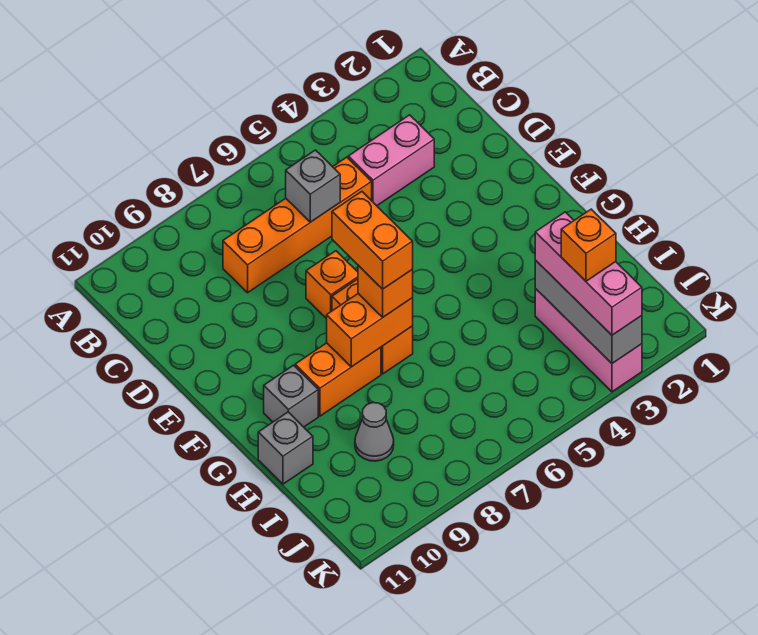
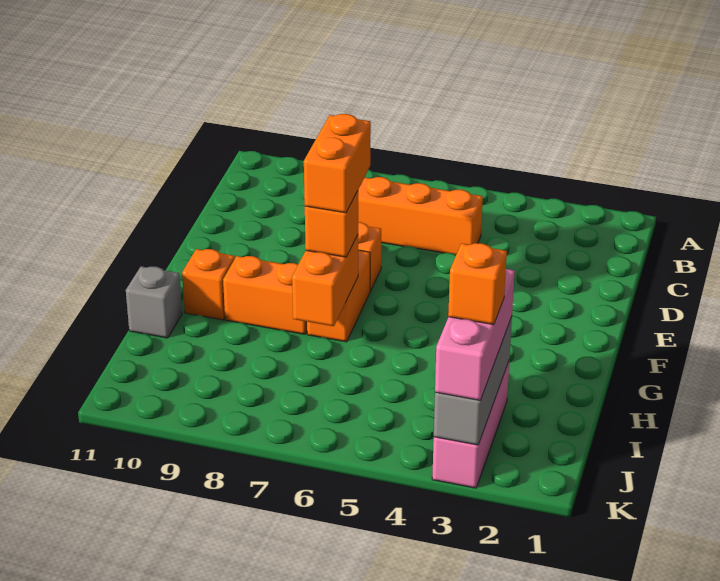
pink brick C3:C4 level 1 -> none
grey brick C6 level 2 -> none
orange brick G7:G8 level 2 -> orange brick G7:H7 level 2
grey brick G10 level 1 -> orange brick G10 level 1
grey cone I9 level 1 -> none

